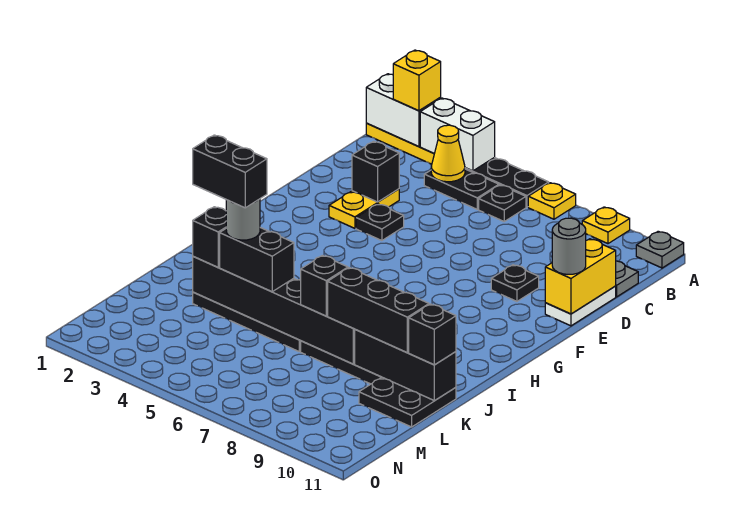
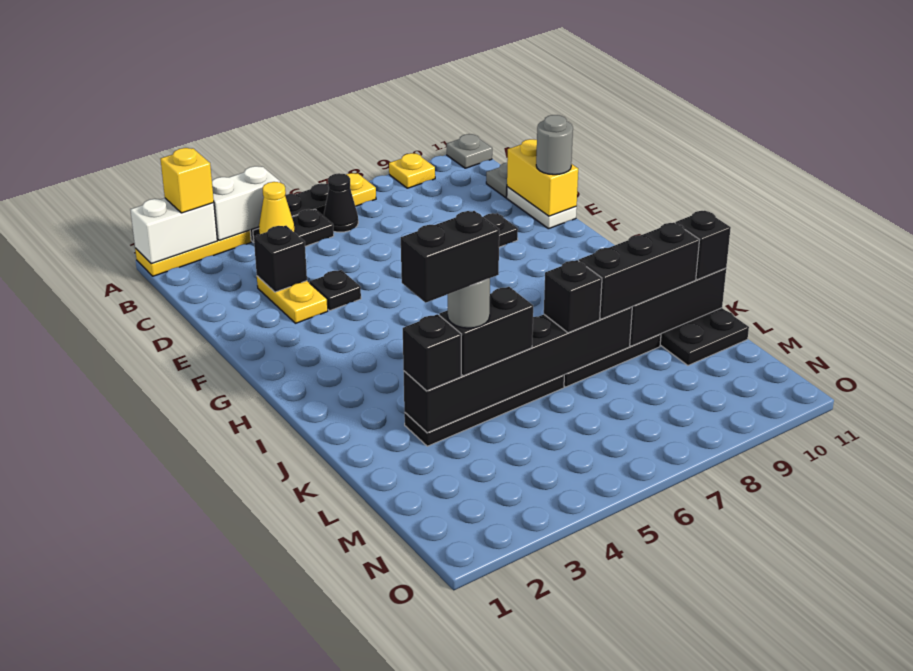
black plate B6 level 1 -> black cone B6 level 1

